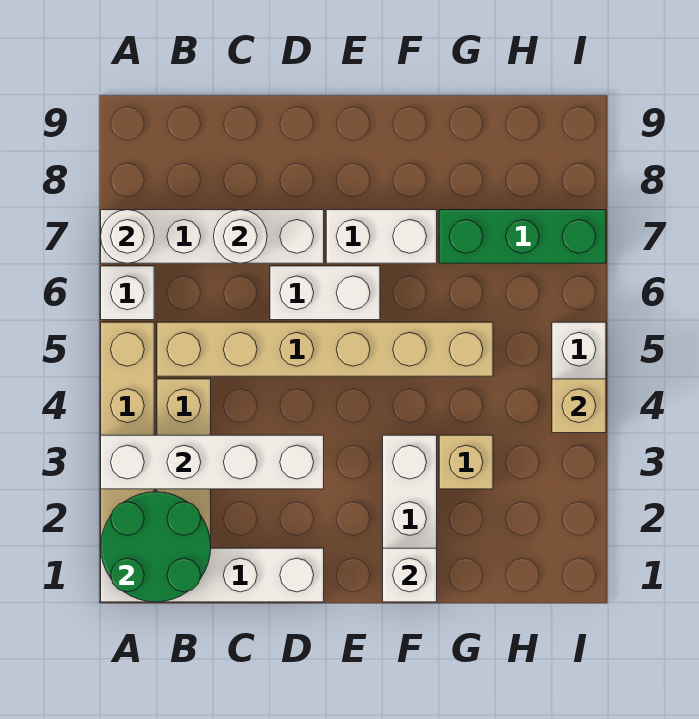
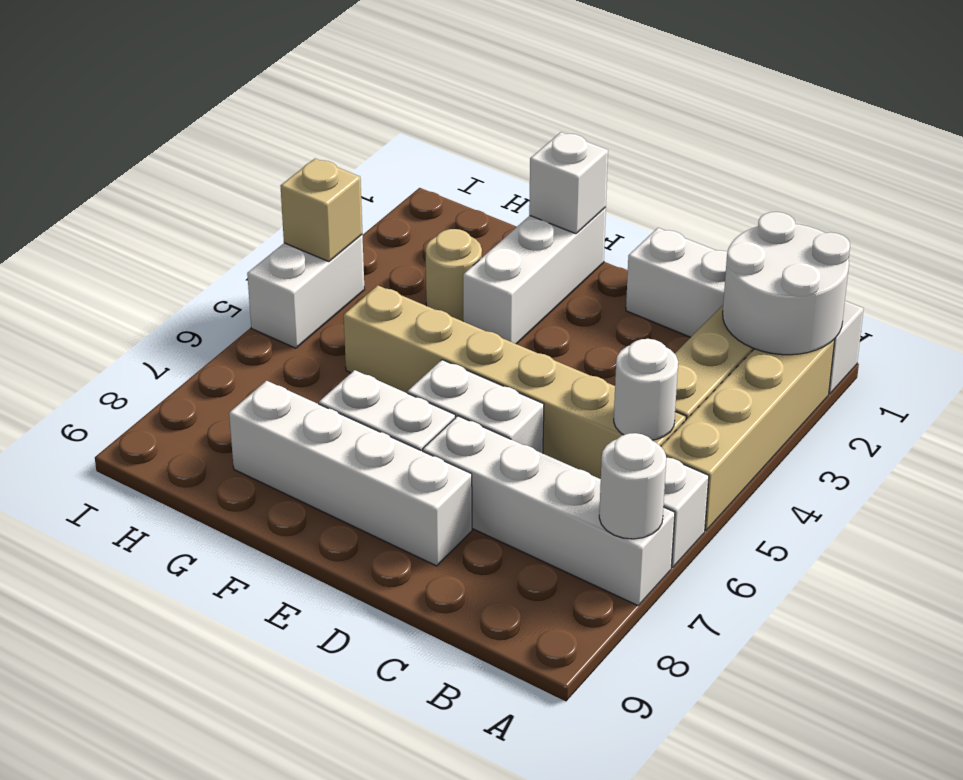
green round brick A1:B2 level 2 -> white round brick A1:B2 level 2
white brick A3:D3 level 2 -> white brick D8:G8 level 1
white round brick C7 level 2 -> white round brick B5 level 2
tan brick G3 level 1 -> tan round brick G3 level 1
green brick G7:I7 level 1 -> none

